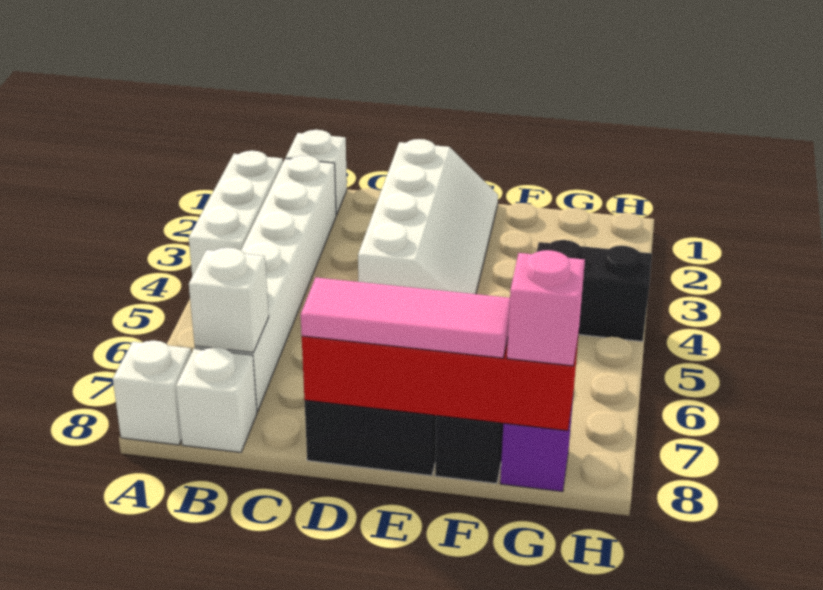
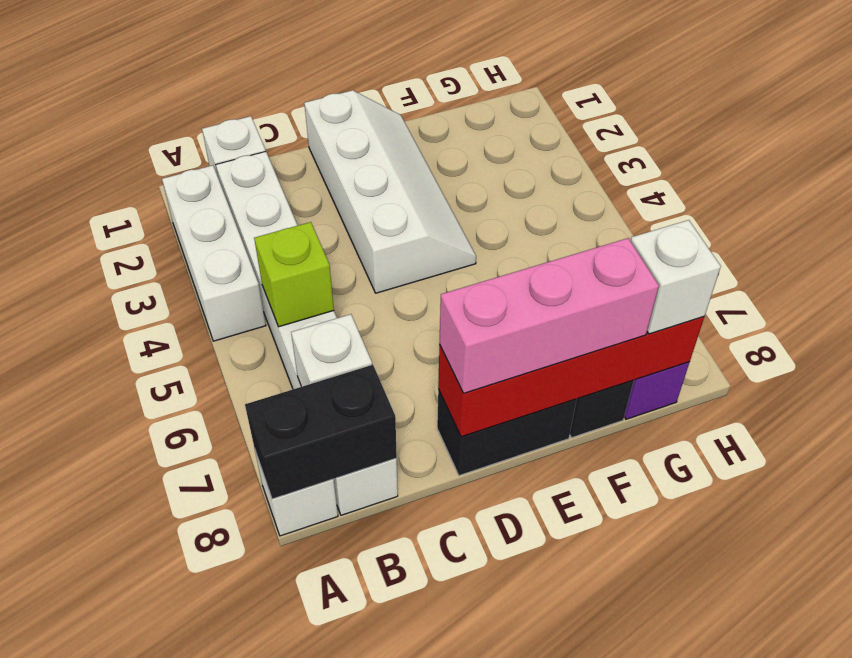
none -> lime brick B5 level 2
pink tile D8:F8 level 3 -> pink brick D8:F8 level 3
black brick G4:H4 level 1 -> black brick A8:B8 level 2
pink brick G8 level 3 -> white brick G8 level 3

